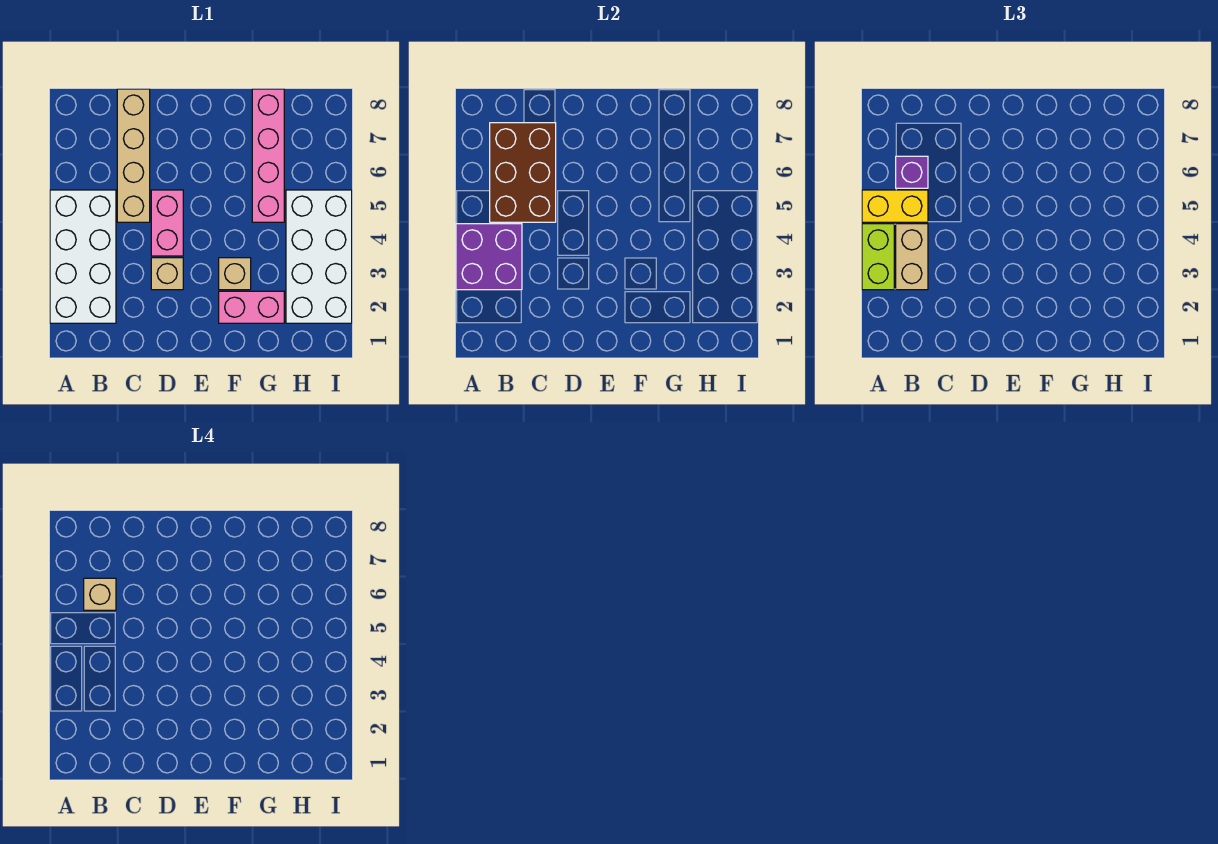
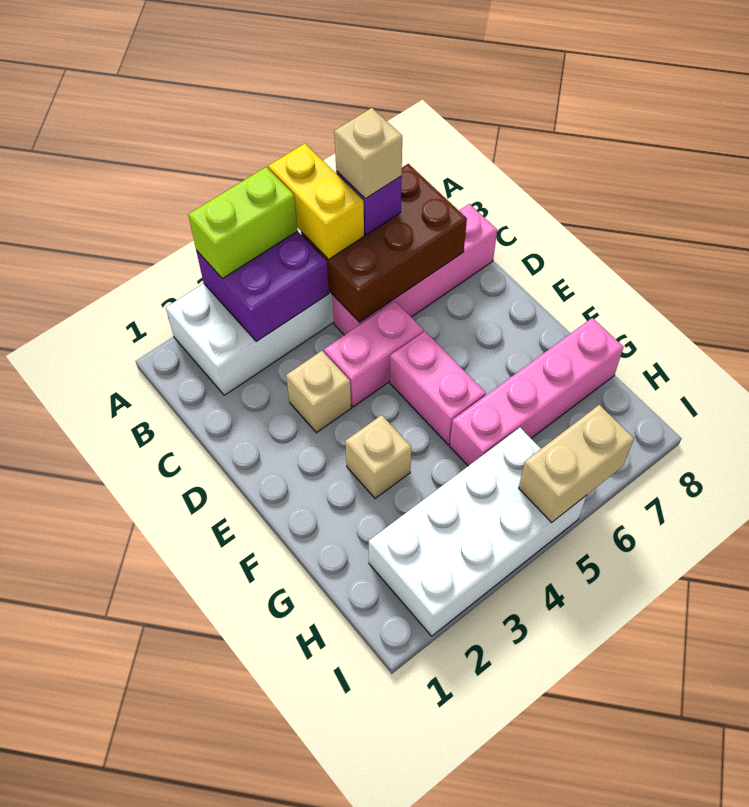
tan brick B3:B4 level 3 -> tan brick I5:I6 level 2
tan brick C5:C8 level 1 -> pink brick C5:C8 level 1
pink brick F2:G2 level 1 -> pink brick E5:F5 level 1

